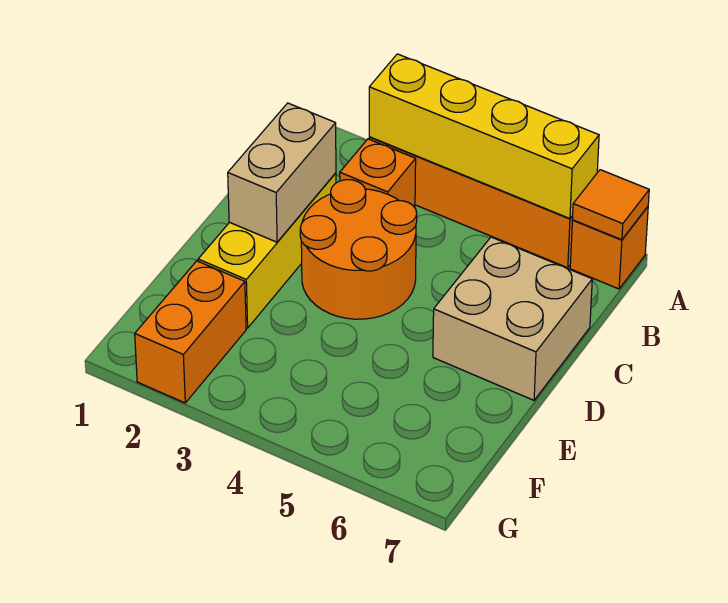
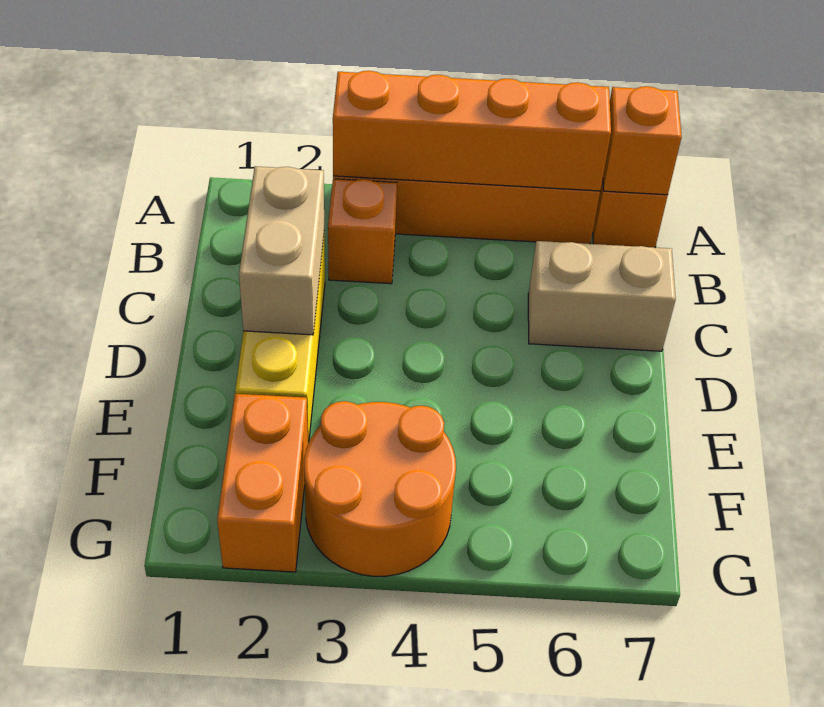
yellow brick A3:A6 level 2 -> orange brick A3:A6 level 2
orange tile A7 level 2 -> orange brick A7 level 2
orange round brick C3:D4 level 1 -> orange round brick F3:G4 level 1
tan brick C6:D7 level 1 -> tan brick C6:C7 level 1

